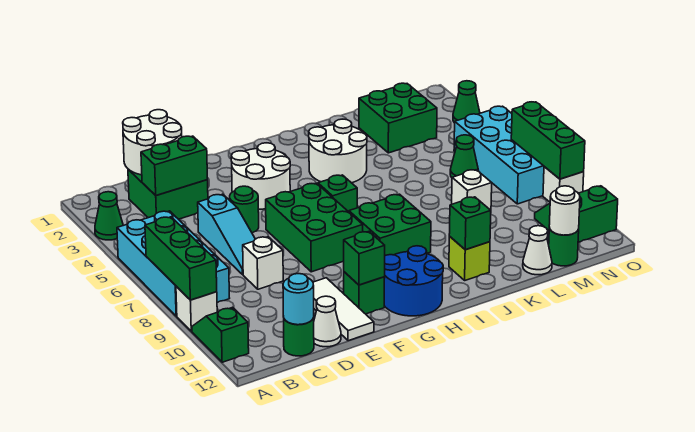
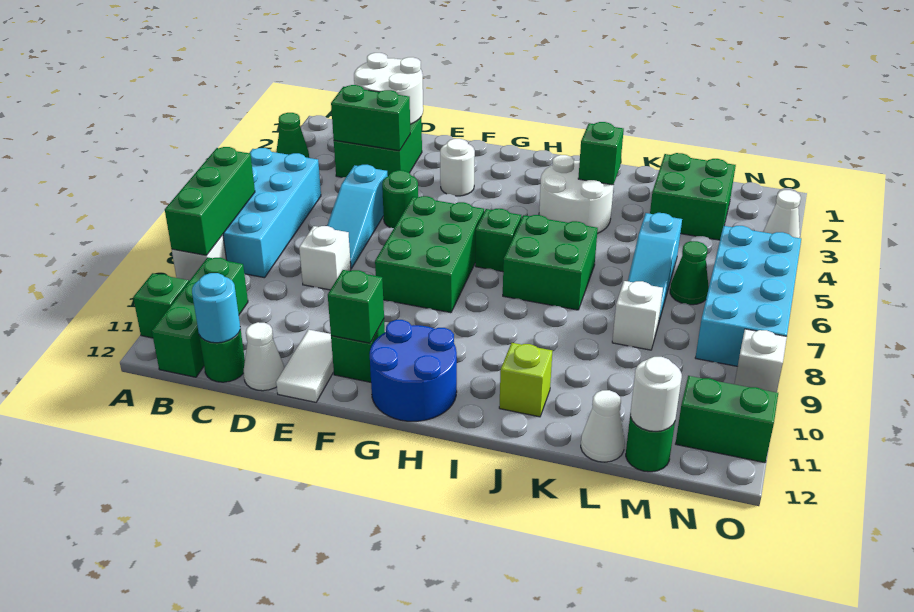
white tile E10:E12 level 1 -> white tile E11:E12 level 1
white round brick F3:G4 level 1 -> white round brick F3 level 1
green brick H8:I9 level 1 -> green brick I6:J7 level 1
green brick J11 level 2 -> green brick J3 level 2
none -> cyan slope L5:L7 level 1 top 5
green cone O3 level 1 -> white cone O3 level 1
green brick O7:O9 level 2 -> green brick B10:B12 level 1

